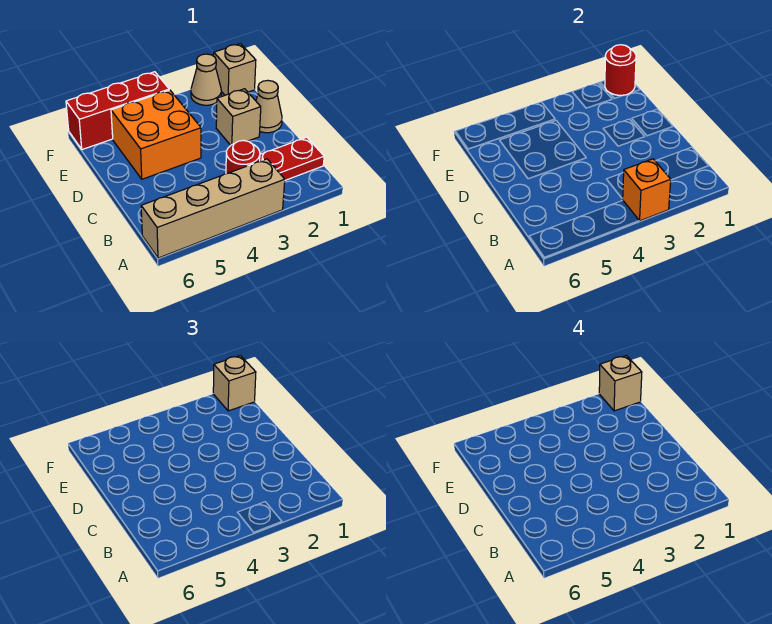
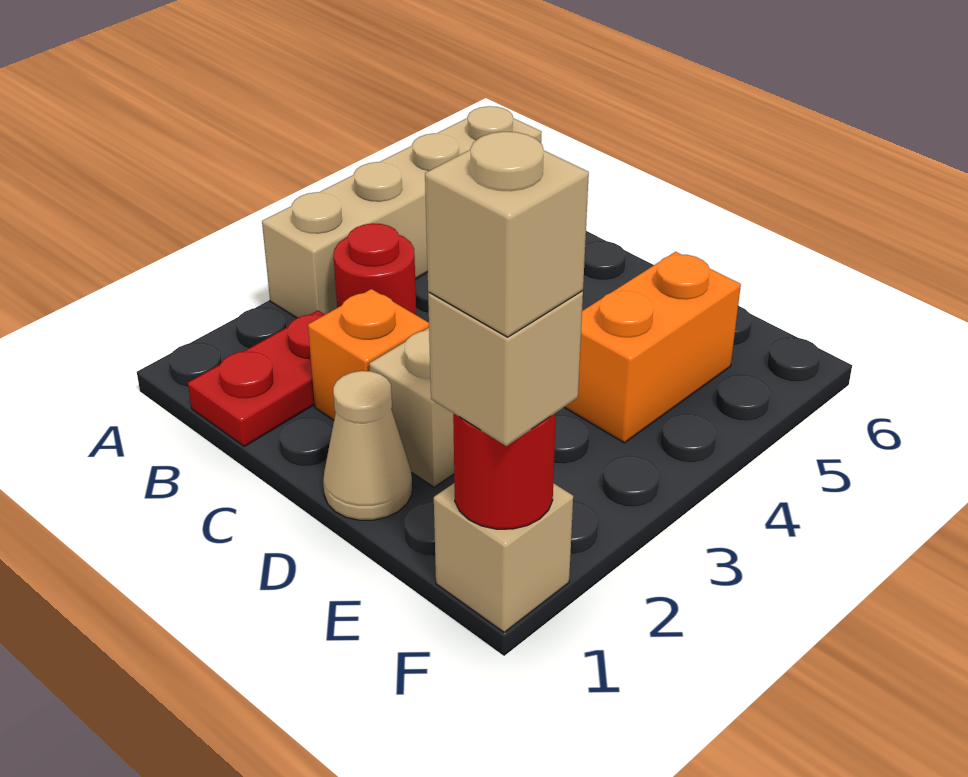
orange brick A3 level 2 -> orange brick C2 level 1
orange brick D4:E5 level 1 -> orange brick E4:E5 level 1
tan cone F2 level 1 -> none
red brick F4:F6 level 1 -> none

